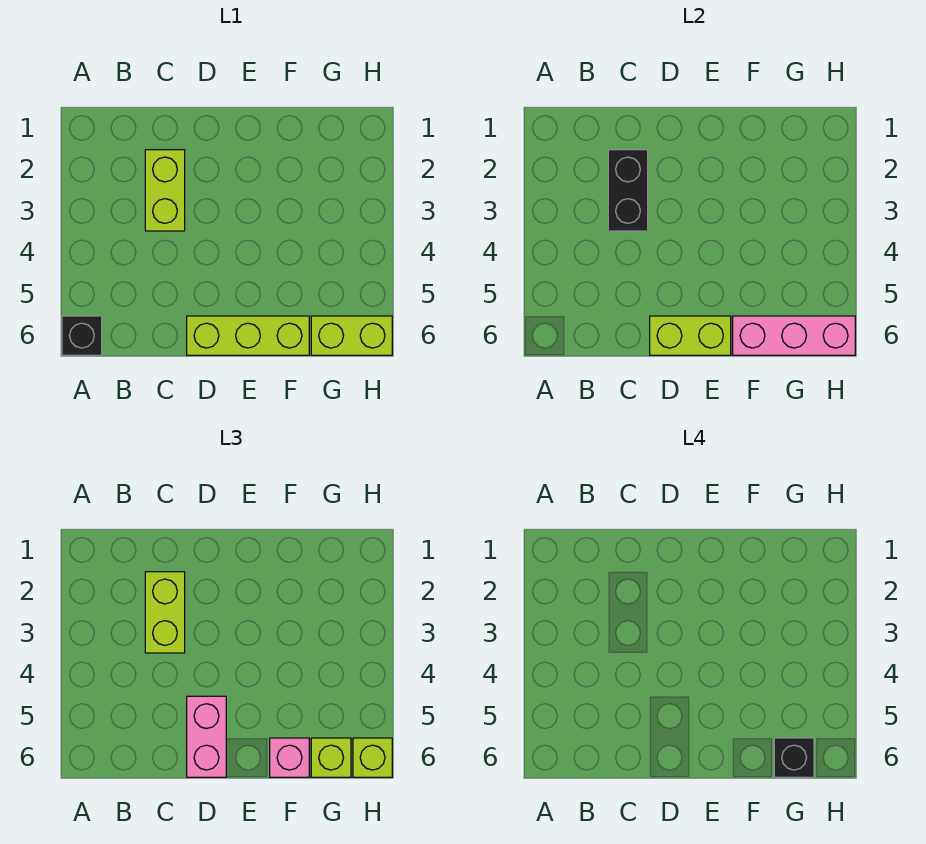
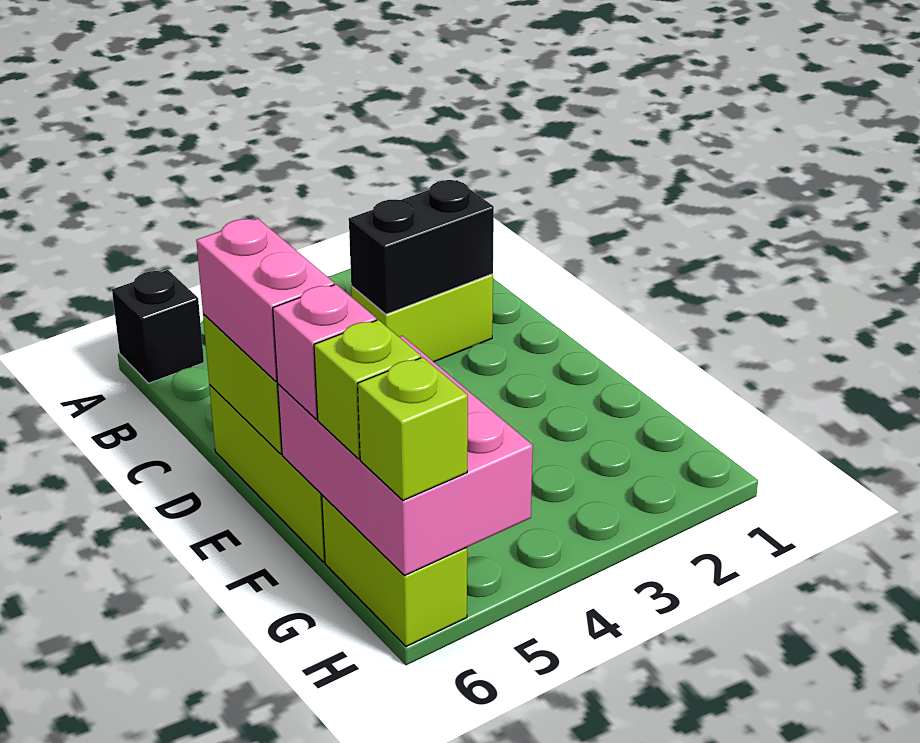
lime brick C2:C3 level 3 -> none
pink brick D5:D6 level 3 -> pink brick D6:E6 level 3
pink brick F6:H6 level 2 -> pink brick F5:H6 level 2
black brick G6 level 4 -> none

